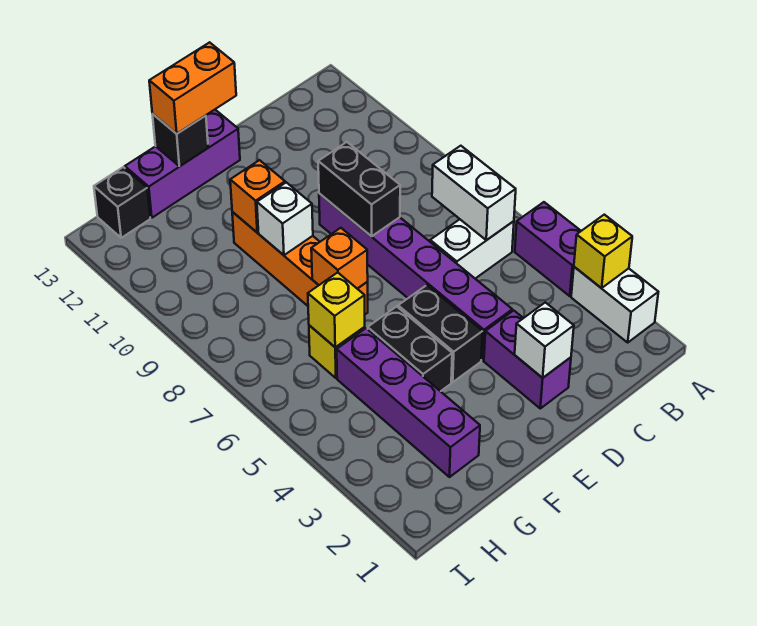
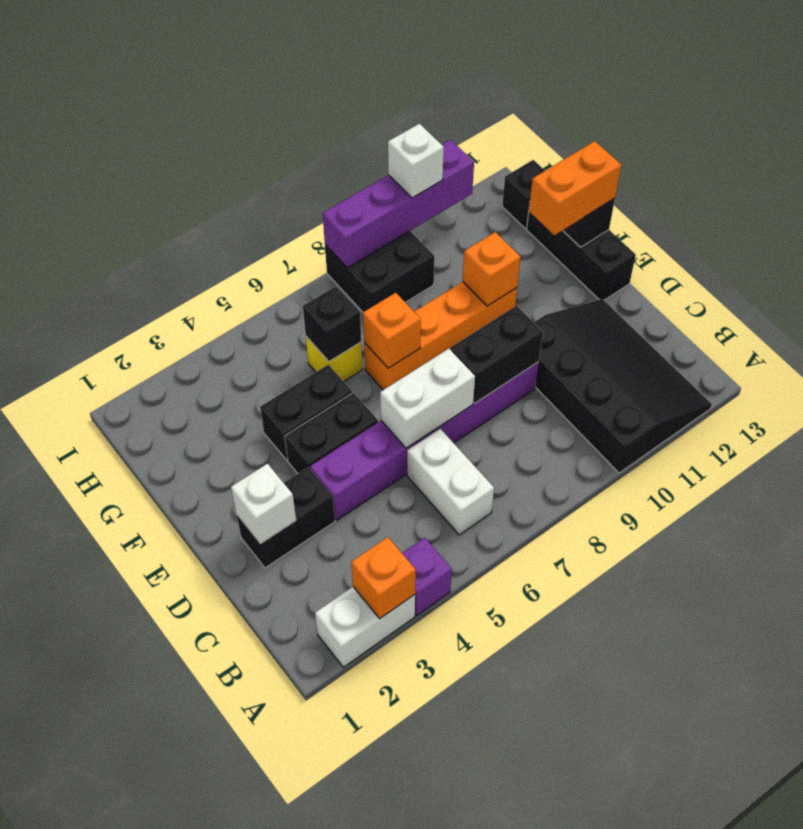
yellow brick A3 level 2 -> orange brick A3 level 2
purple brick A4:A5 level 1 -> purple brick A4 level 1
none -> black slope A10:D12 level 1 top 10
white brick B6:B7 level 2 -> white brick D6:D7 level 2
purple brick D2:D3 level 1 -> black brick D2:D3 level 1
purple brick E13:G13 level 1 -> black brick E13:G13 level 1
orange brick E13:F13 level 3 -> orange brick F12:F13 level 3
white brick F9 level 2 -> white brick I10 level 3
purple brick G2:G5 level 1 -> purple brick I8:I11 level 2
yellow brick G6 level 2 -> black brick G6 level 2
none -> black brick H8:I9 level 1

